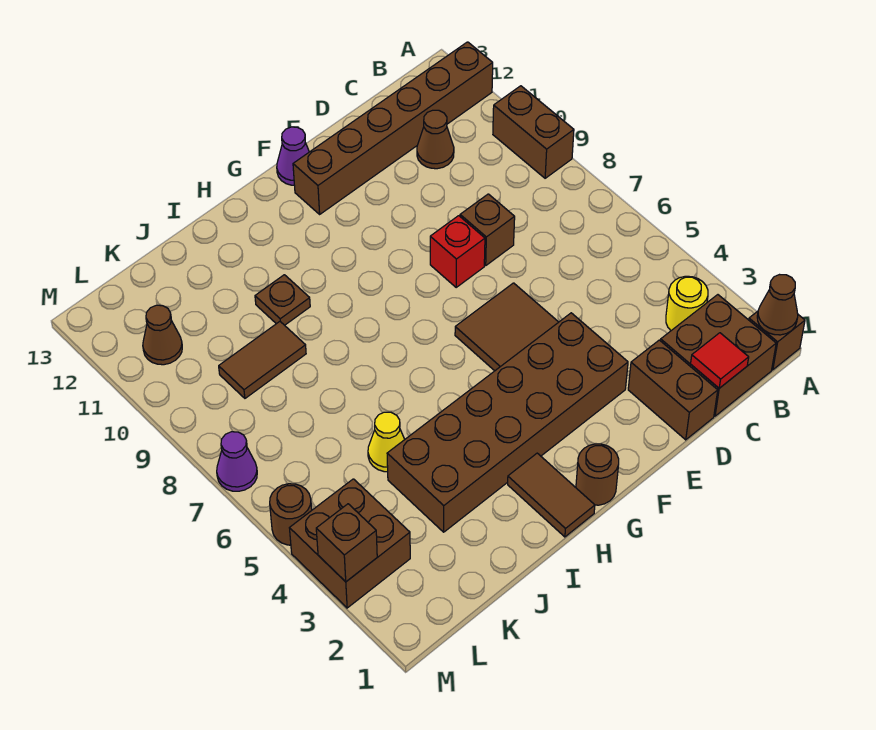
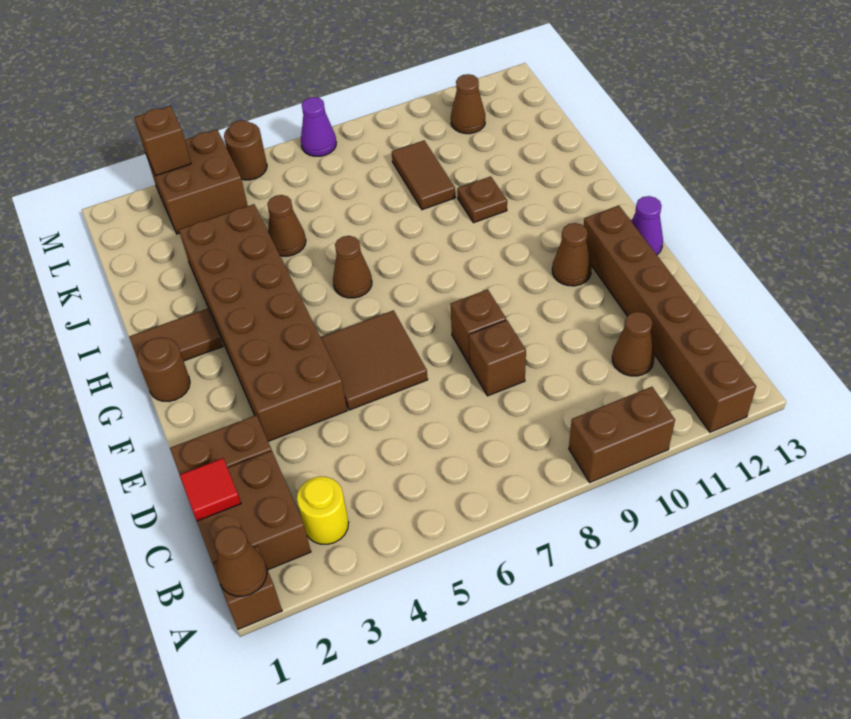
red brick E8 level 1 -> brown brick E8 level 1
none -> brown cone F11 level 1
none -> brown cone H6 level 1
yellow cone J5 level 1 -> brown cone J5 level 1

